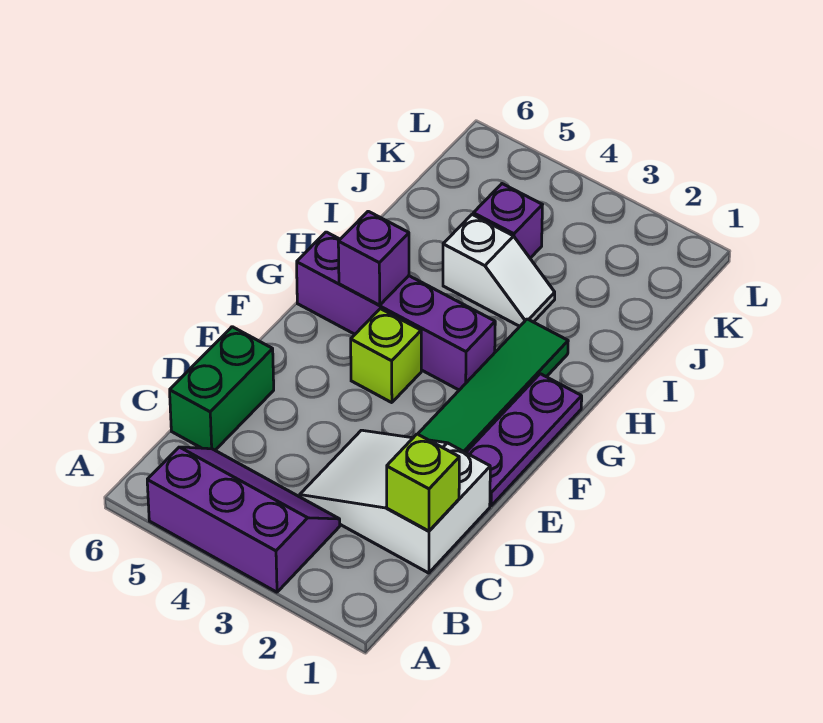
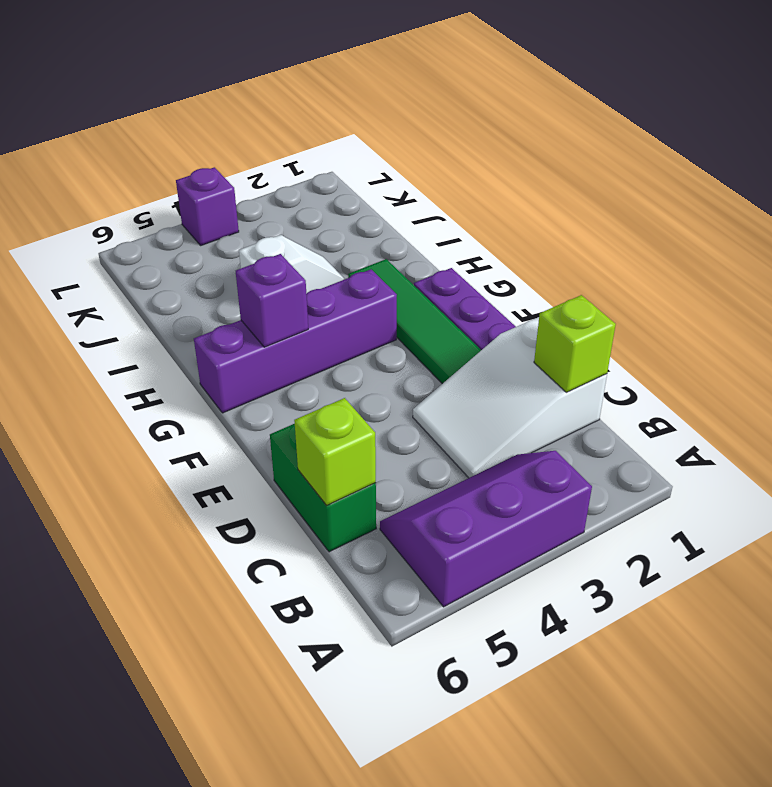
lime brick F4 level 1 -> lime brick C6 level 2
purple brick J4 level 1 -> purple brick L4 level 1

